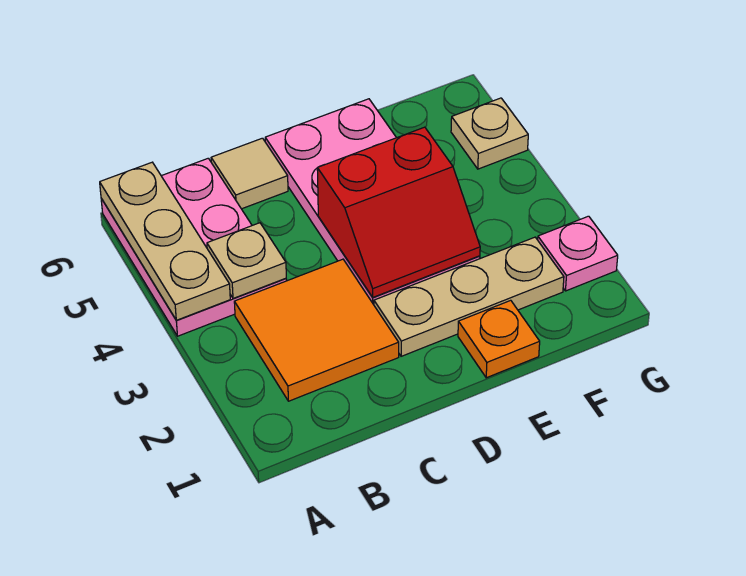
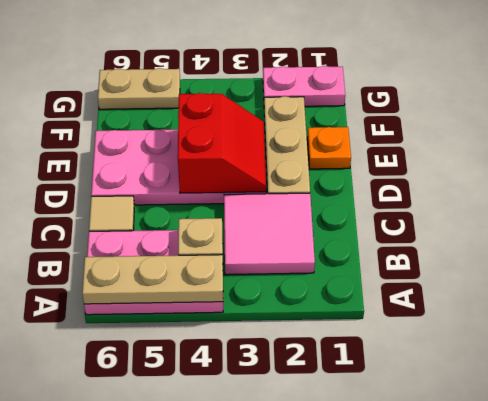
orange tile B2:C3 level 1 -> pink tile B2:C3 level 1
pink plate G2 level 1 -> pink plate G1:G2 level 1
tan plate G5 level 1 -> tan plate G5:G6 level 1

